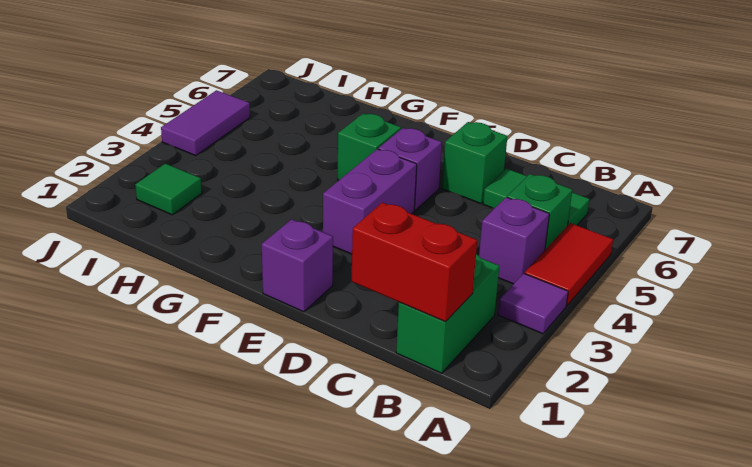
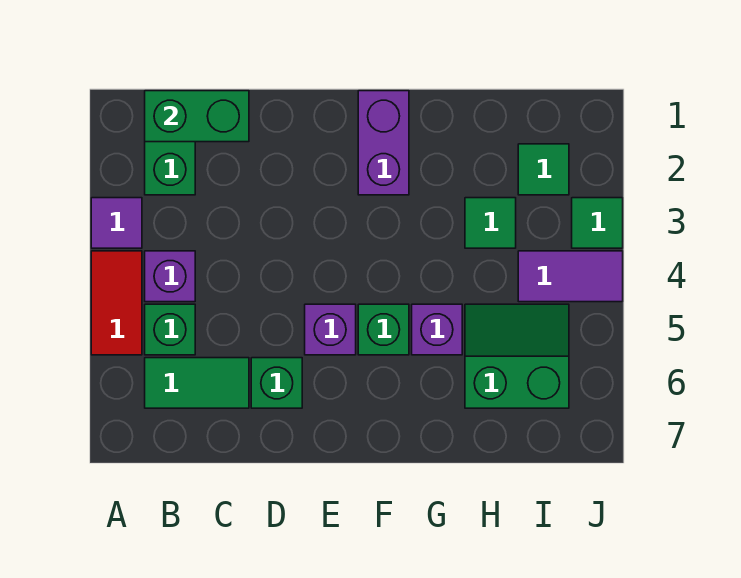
red brick B1:C1 level 2 -> green brick B1:C1 level 2
purple brick E1 level 1 -> purple brick G5 level 1
purple brick E3:E4 level 1 -> purple brick F1:F2 level 1
none -> green tile H3 level 1
none -> green slope H5:I6 level 1 top 6
none -> green tile J3 level 1
purple tile J4:J5 level 1 -> purple tile I4:J4 level 1

